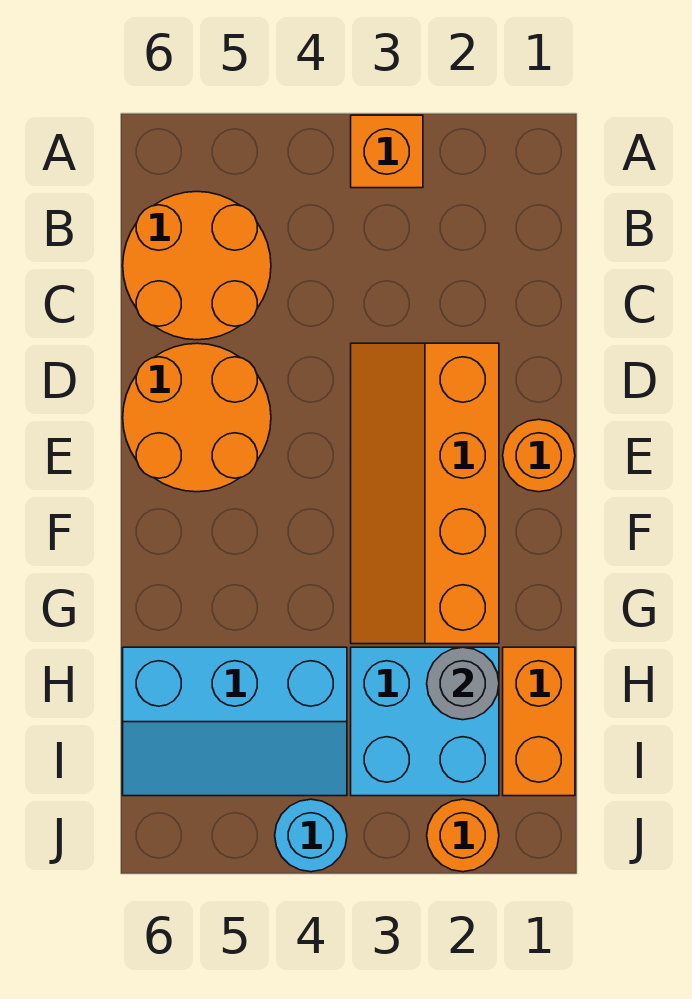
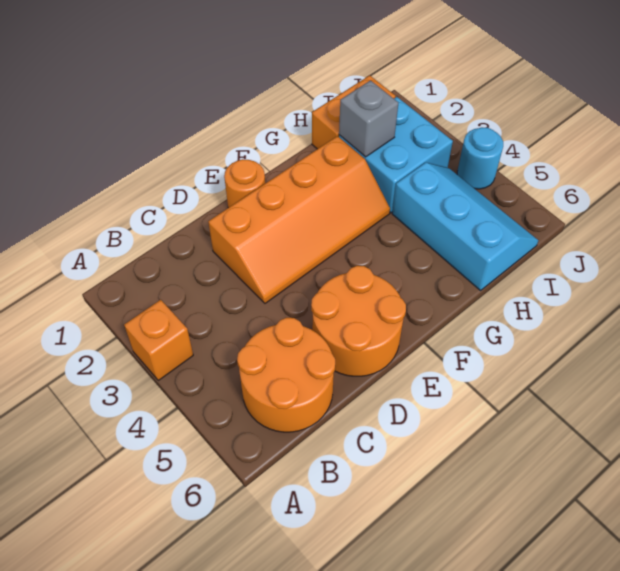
grey round brick H2 level 2 -> grey brick H2 level 2
orange round brick J2 level 1 -> none

